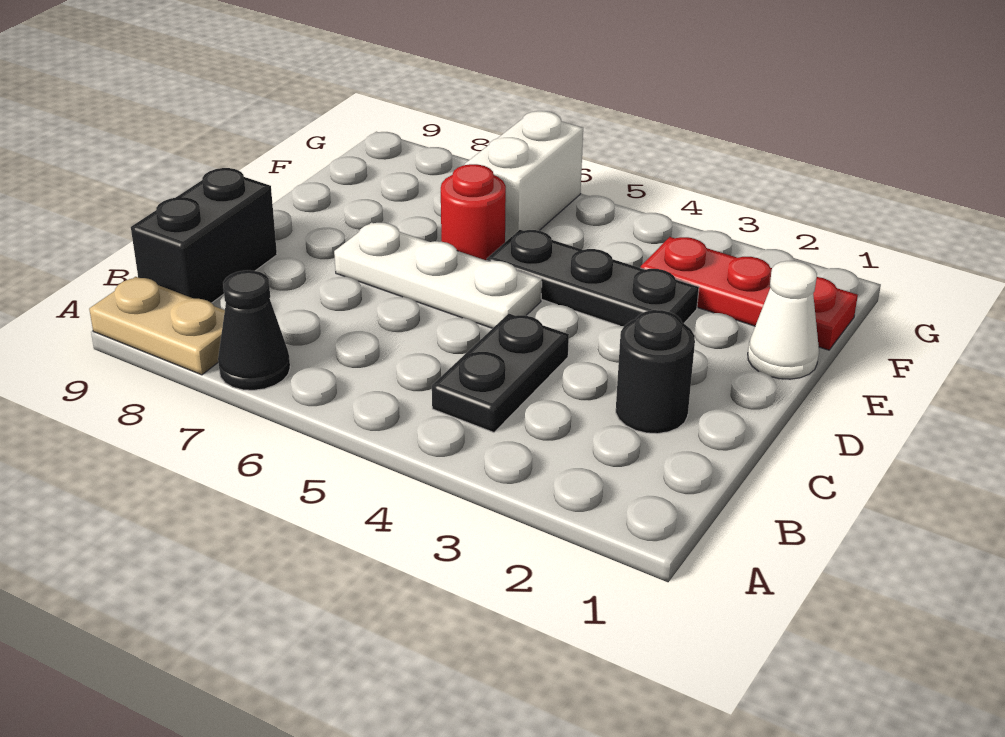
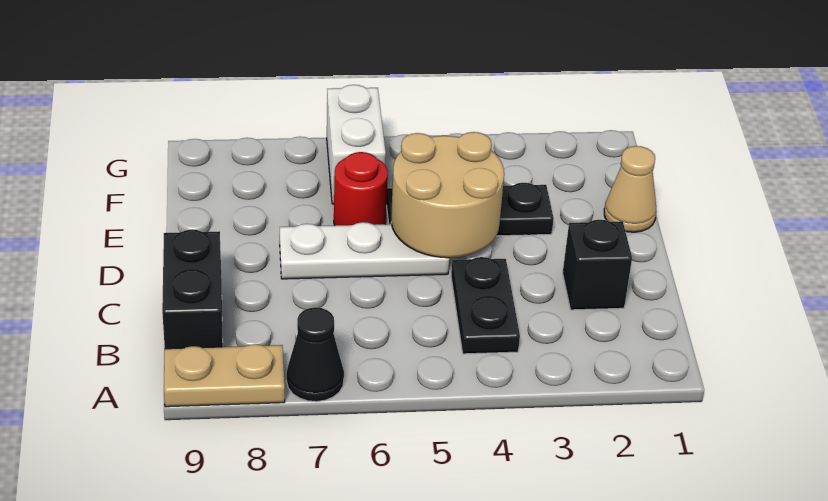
black round brick C2 level 1 -> black brick C2 level 1
none -> tan round brick D4:E5 level 2
white cone E1 level 1 -> tan cone E1 level 1
red plate F1:F3 level 1 -> none

